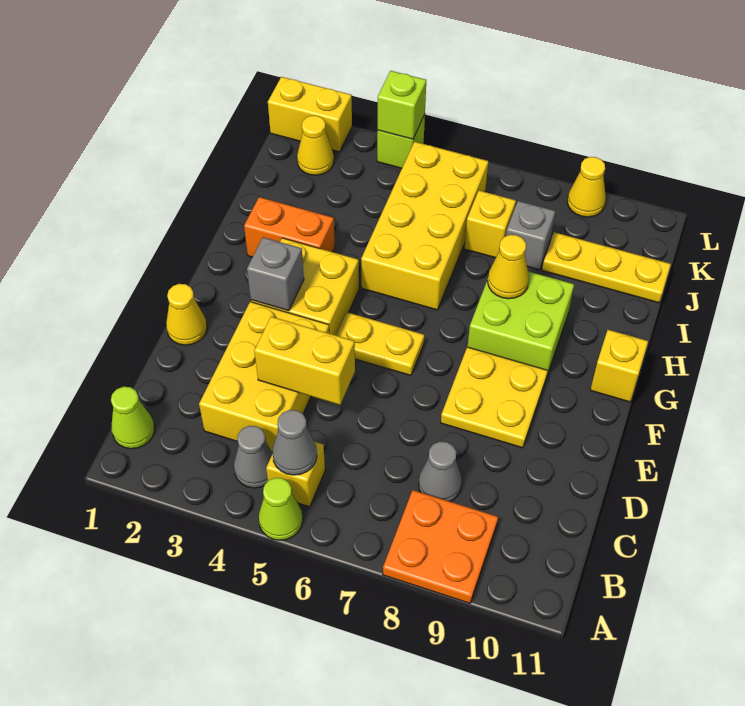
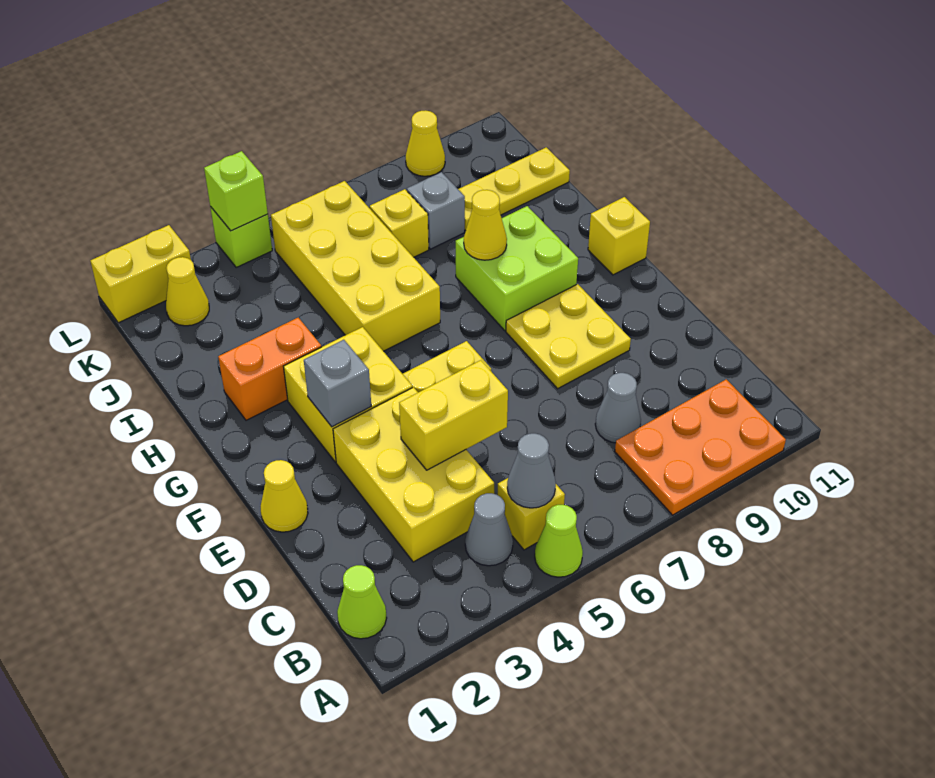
orange plate A8:B9 level 1 -> orange plate A8:B10 level 1

